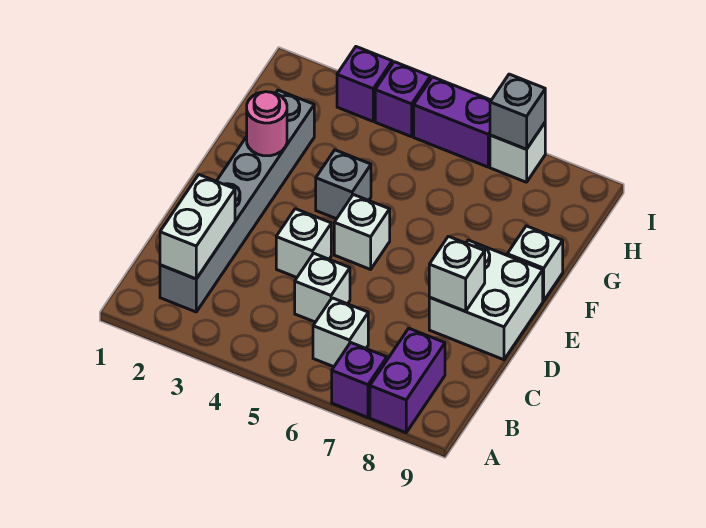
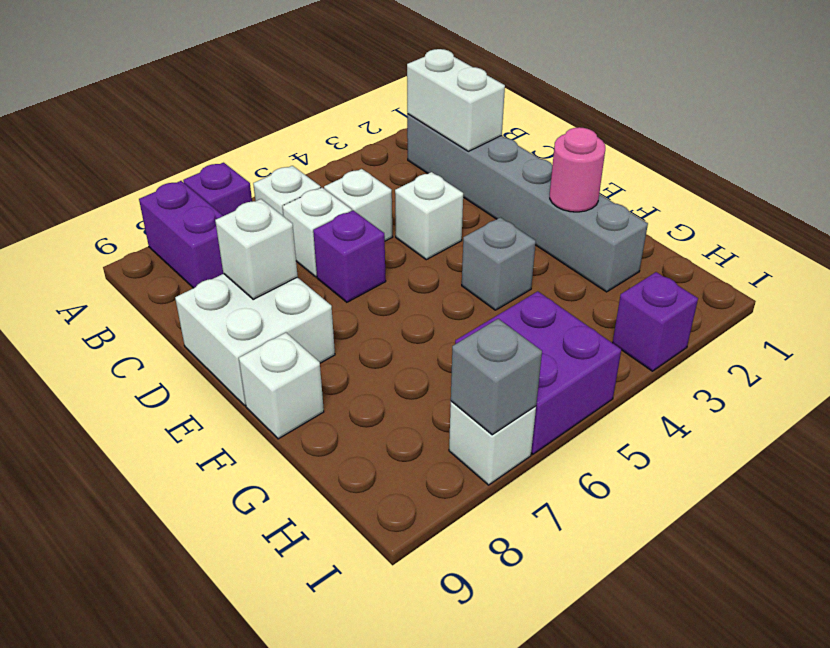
white brick E5 level 1 -> white brick C6 level 1
purple brick I4 level 1 -> purple brick D6 level 1
purple brick I5:I6 level 1 -> purple brick H5:I6 level 1

